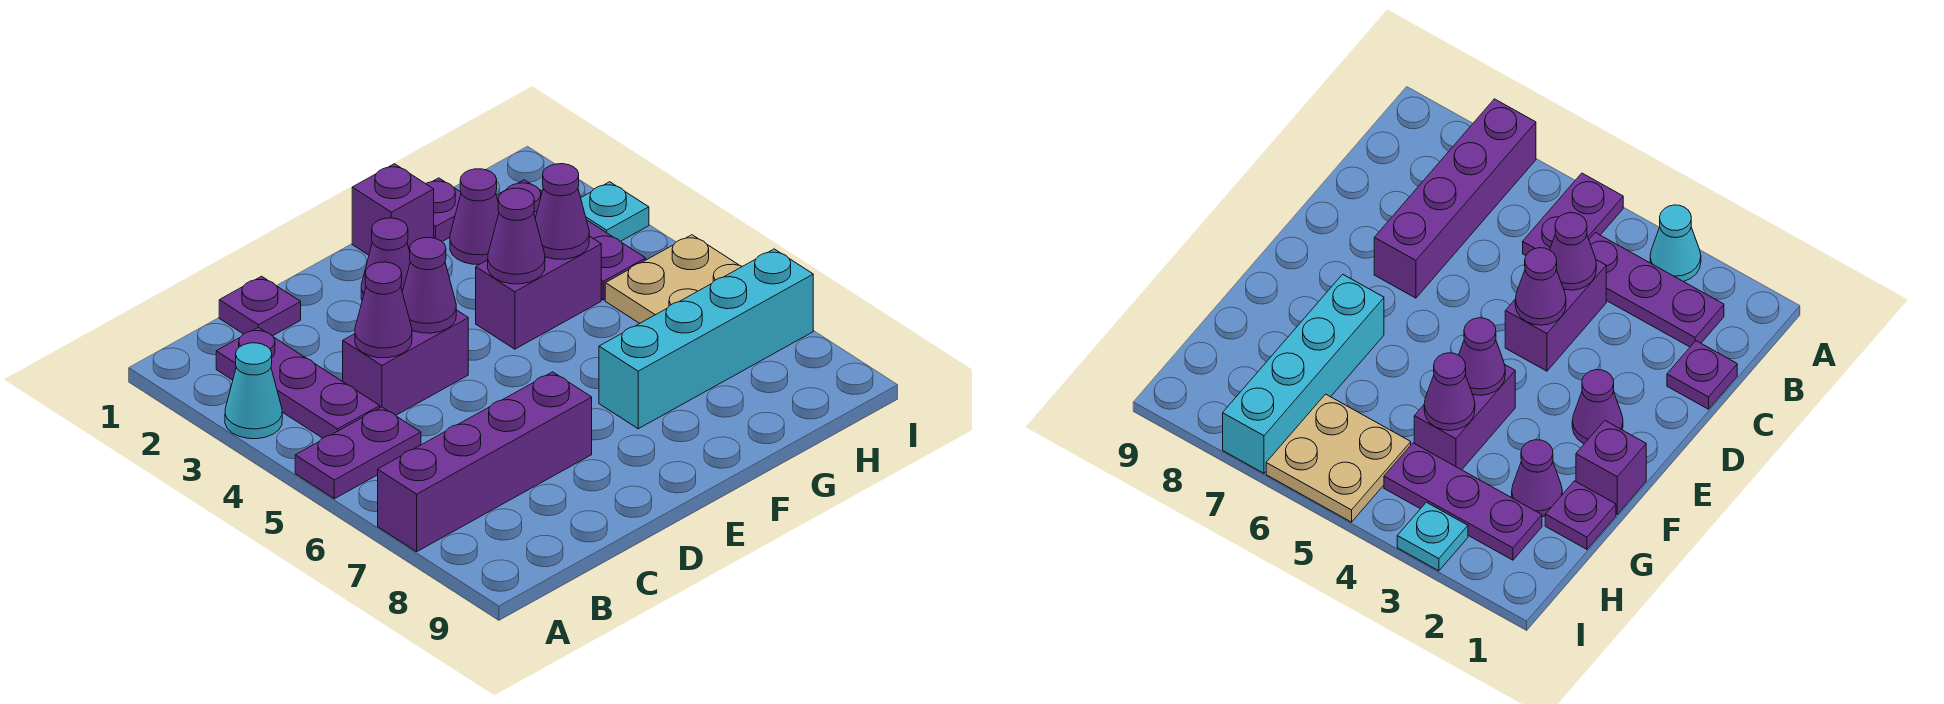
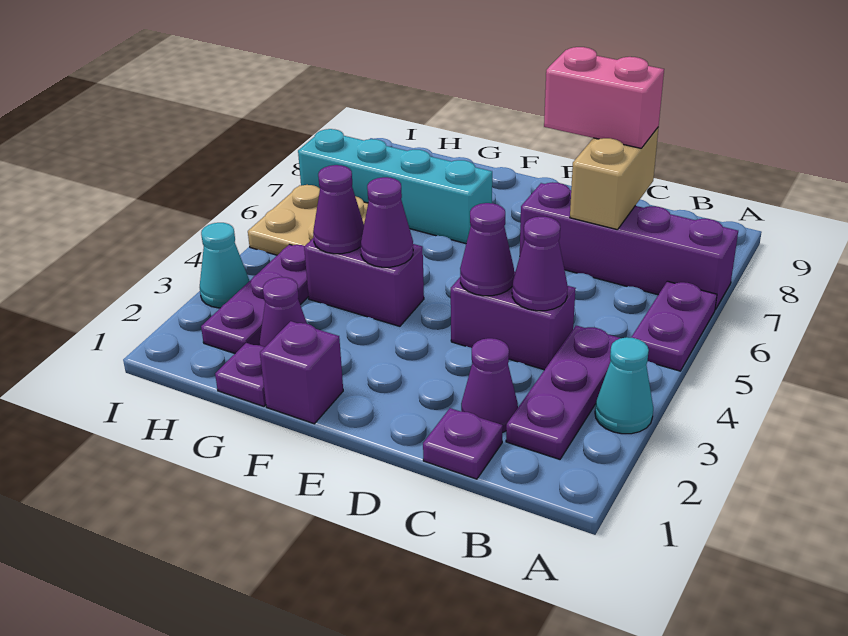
purple plate A5:B5 level 1 -> purple plate A5:A6 level 1
none -> tan brick C7:C8 level 2
none -> pink brick C8:D8 level 3
purple cone E2 level 1 -> purple cone C2 level 1
cyan plate I3 level 1 -> cyan cone I3 level 1

